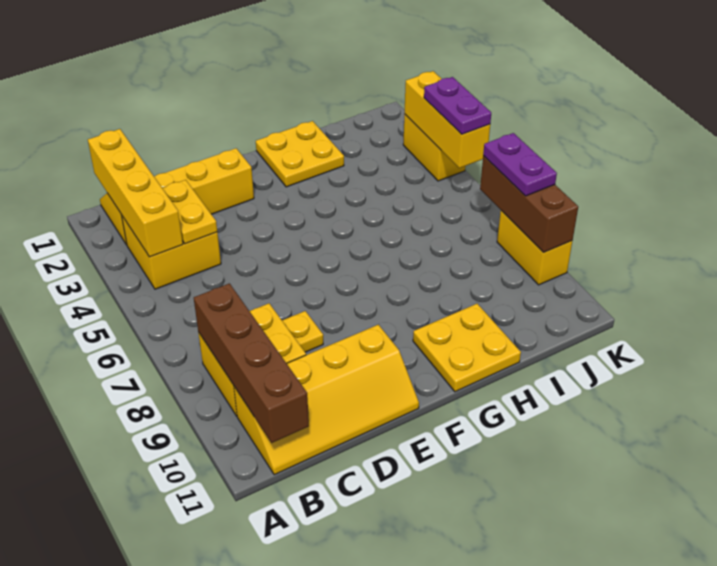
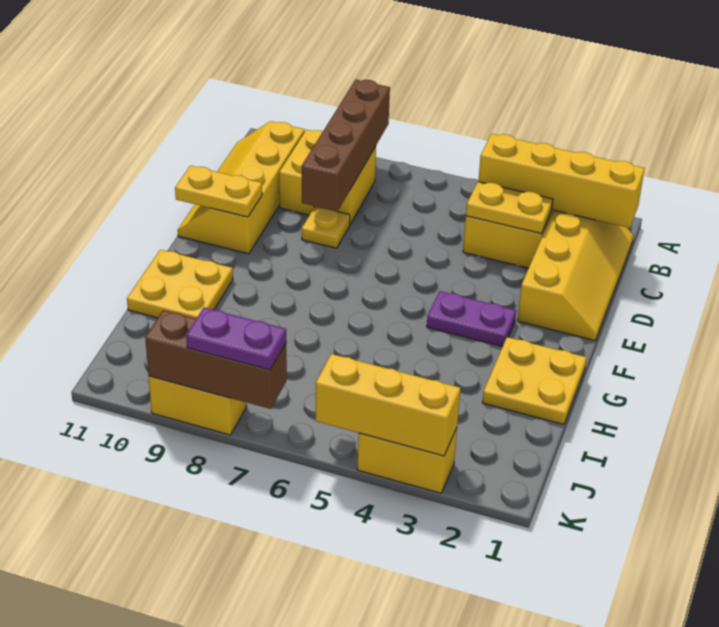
brown brick B8:B11 level 2 -> brown brick A8:D8 level 2
none -> yellow plate E10:E11 level 2
purple plate K4:K5 level 3 -> purple plate F3:F4 level 1

